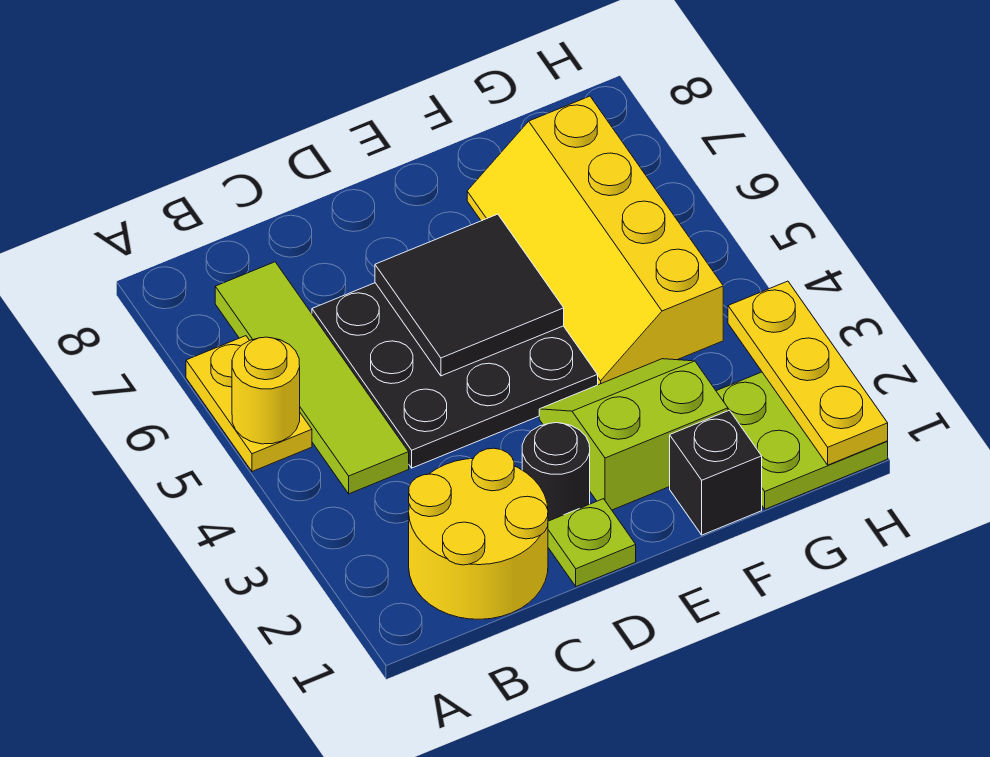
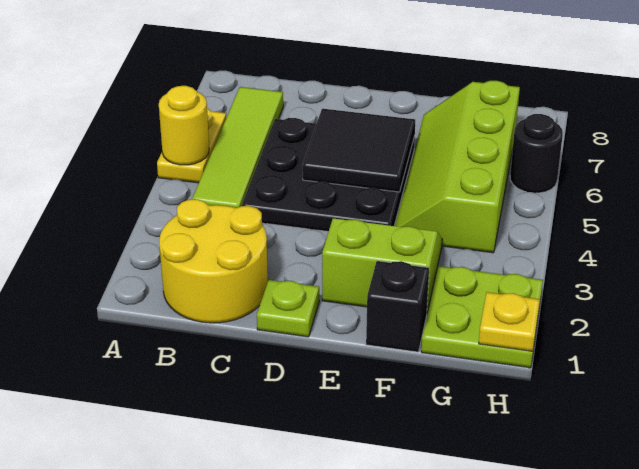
black round brick D2 level 1 -> black round brick H6 level 1
yellow slope F4:G7 level 1 top G -> lime slope F4:G7 level 1 top G
yellow plate H1:H3 level 2 -> yellow plate H1 level 2

